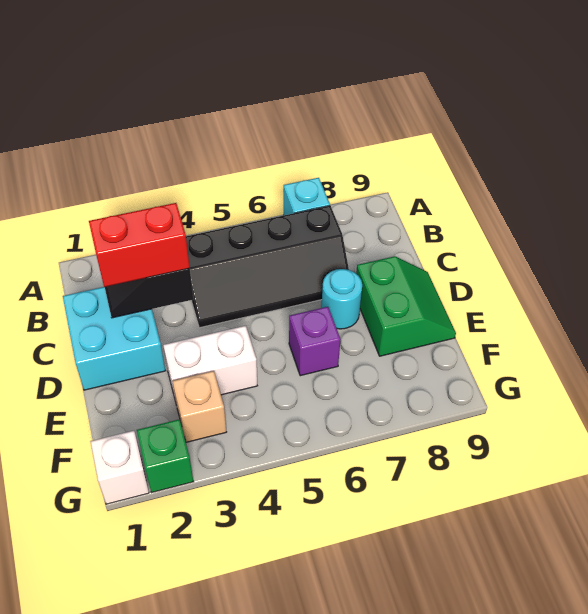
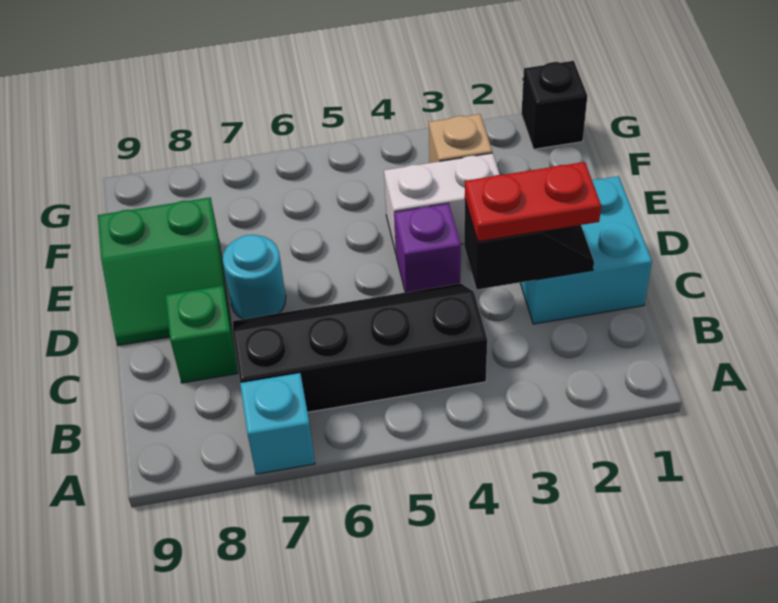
red brick C2:C3 level 3 -> red plate C2:C3 level 3
green slope D8:E9 level 1 top 8 -> green slope D8:E9 level 1 top E
purple brick E6 level 1 -> purple brick D4 level 1
white brick G1 level 1 -> black brick G1 level 1
green brick G2 level 1 -> green brick C8 level 1

